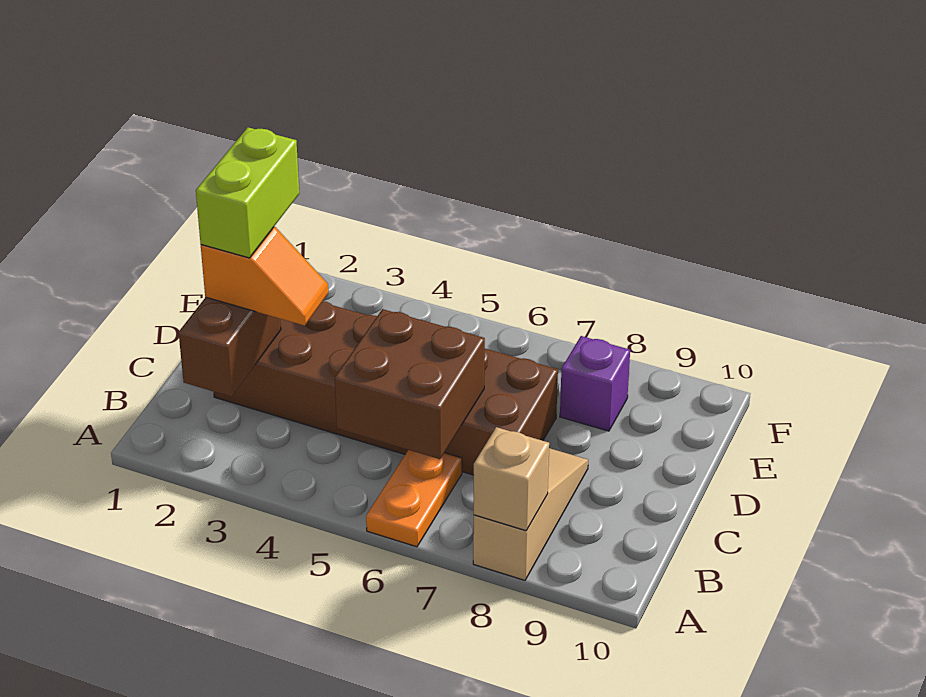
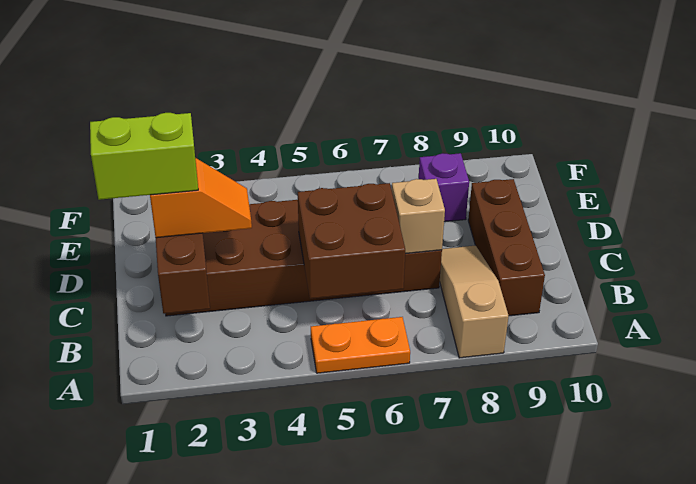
orange plate A6:B6 level 1 -> orange plate A5:A6 level 1
tan brick A8 level 2 -> tan brick C7 level 2
none -> brown brick B9:D9 level 1
lime brick C2:D2 level 4 -> lime brick C1:C2 level 4

